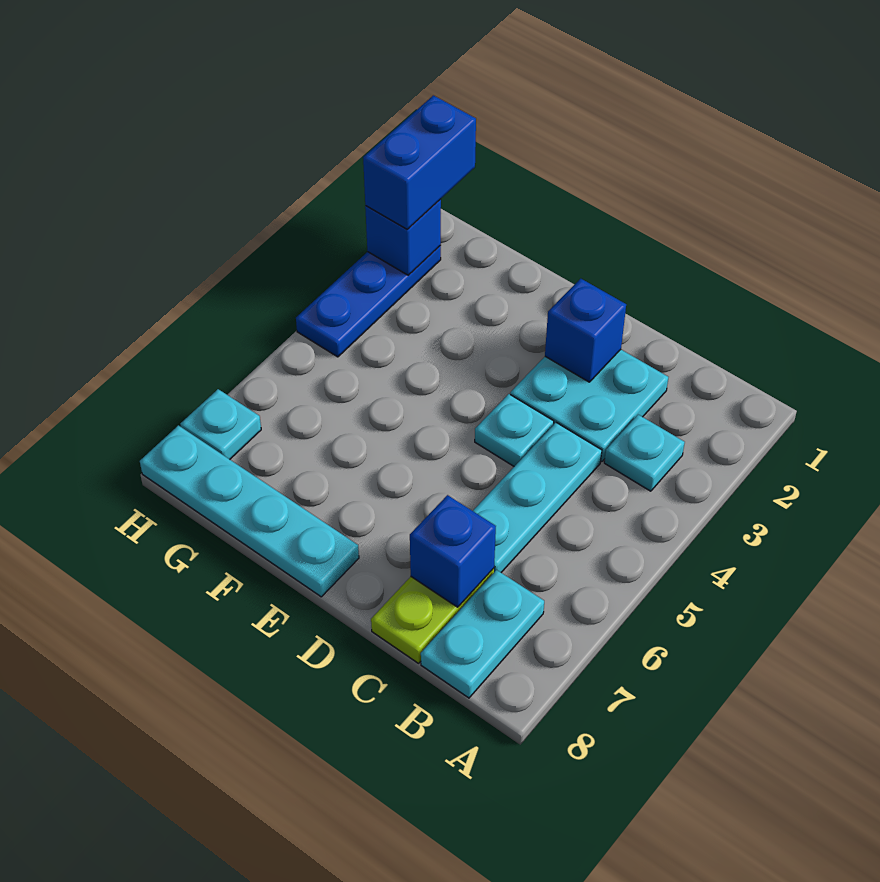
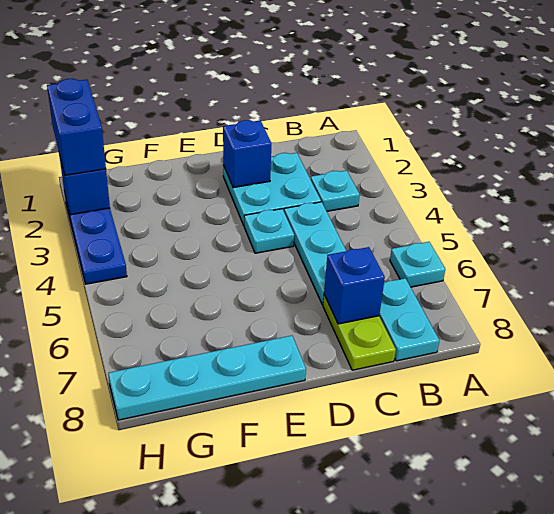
cyan plate H7 level 1 -> cyan plate A6 level 1

